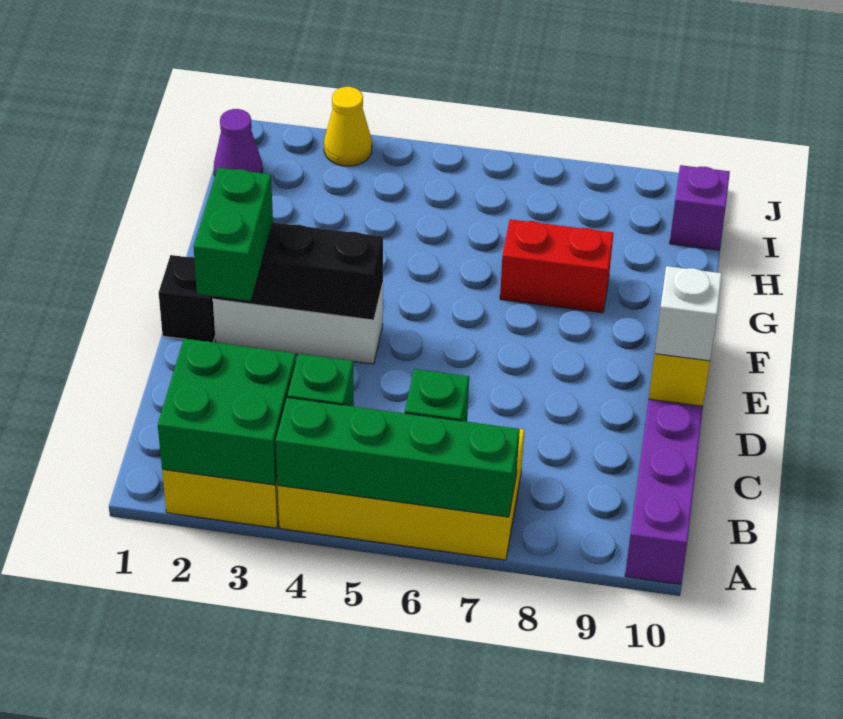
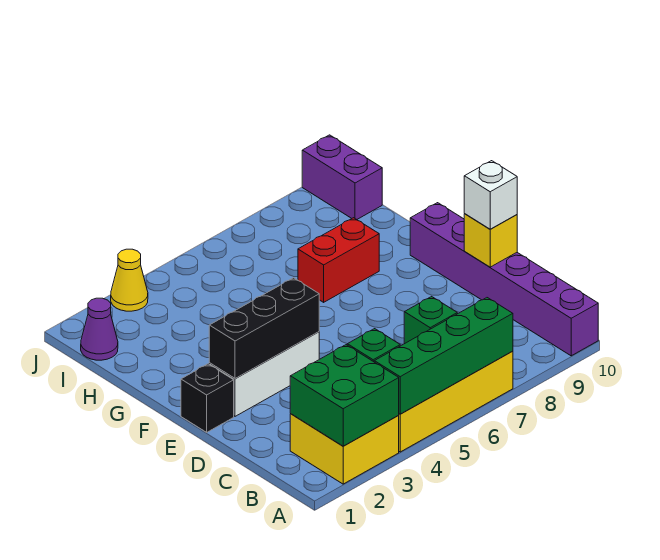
green brick D2:E2 level 3 -> none
purple brick I10 level 1 -> purple brick I10:J10 level 1

